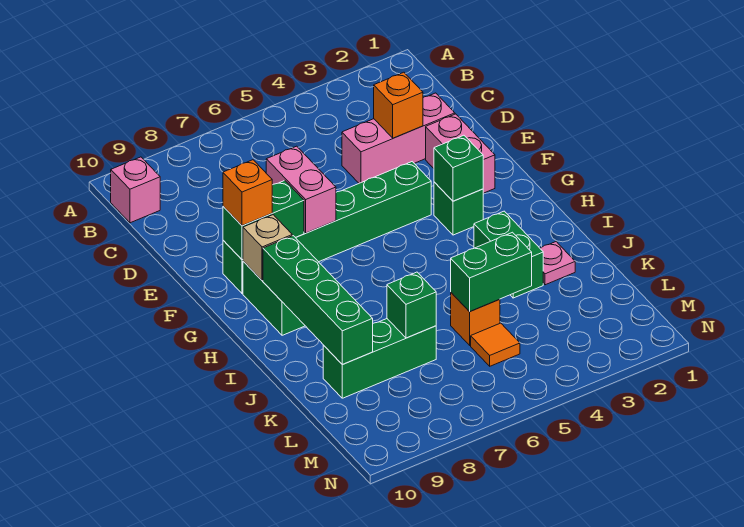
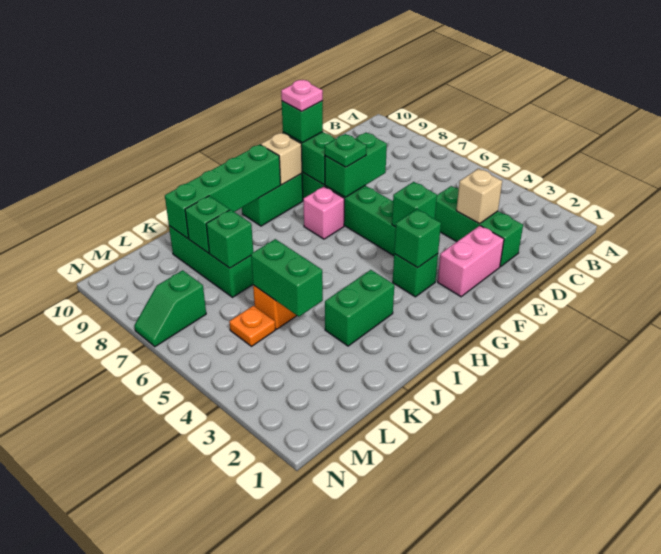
pink brick B10 level 1 -> pink brick G7 level 1
pink brick D2:D4 level 1 -> green brick D2:D4 level 1
orange brick D3 level 2 -> tan brick D3 level 2
pink brick E7:F7 level 2 -> green brick E7:F7 level 2
none -> green brick F4 level 2
none -> green plate F7 level 3
orange brick F9 level 3 -> green brick F9 level 3
pink plate J2 level 1 -> pink plate F9 level 4
none -> green brick K8 level 2
orange tile L5 level 1 -> orange plate L5 level 1
none -> green slope M7:N7 level 1 top M

